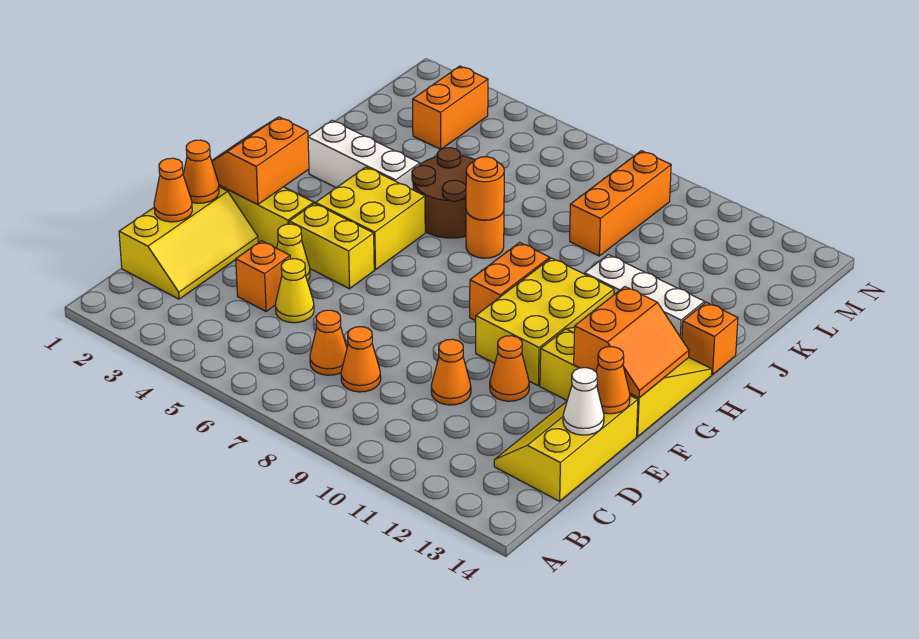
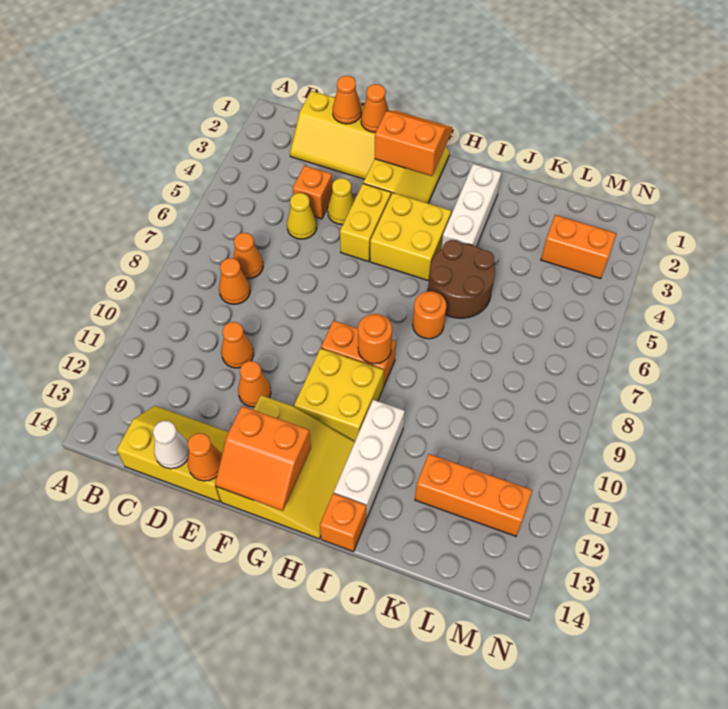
yellow brick F10:H11 level 1 -> yellow brick G10:H11 level 1
orange round brick I7 level 2 -> orange round brick H9 level 2
orange brick K9:M9 level 1 -> orange brick K12:M12 level 1

